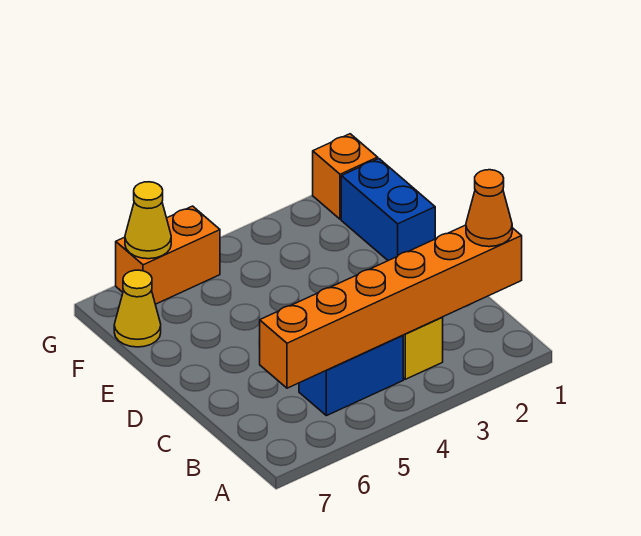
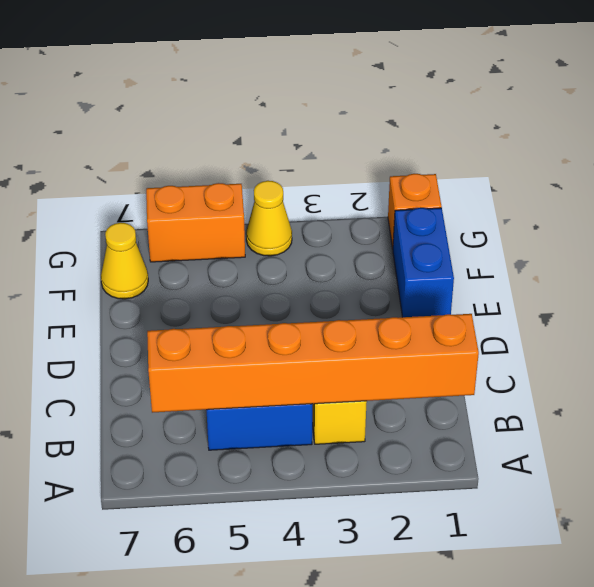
orange cone B1 level 3 -> none
yellow cone G6 level 2 -> yellow cone G4 level 1

